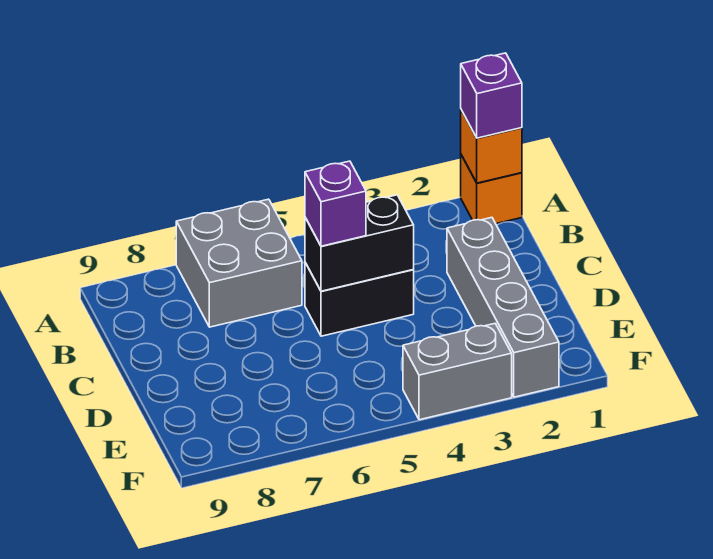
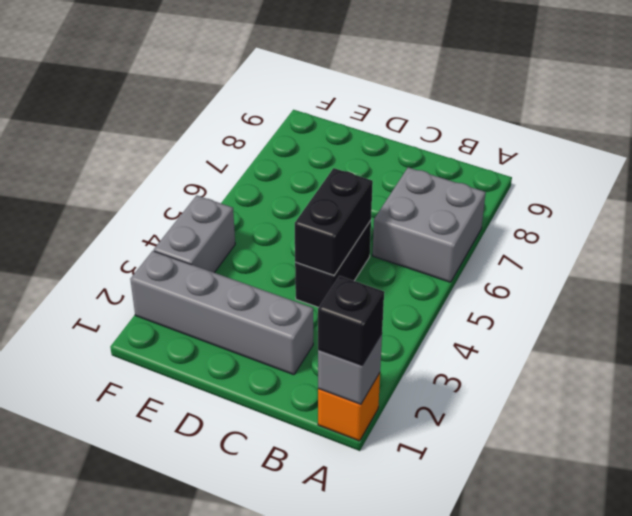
orange brick A1 level 2 -> grey brick A1 level 2
purple brick A1 level 3 -> black brick A1 level 3
purple brick C5 level 3 -> none

